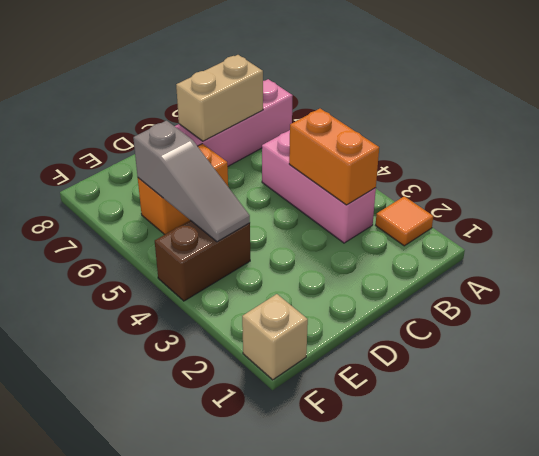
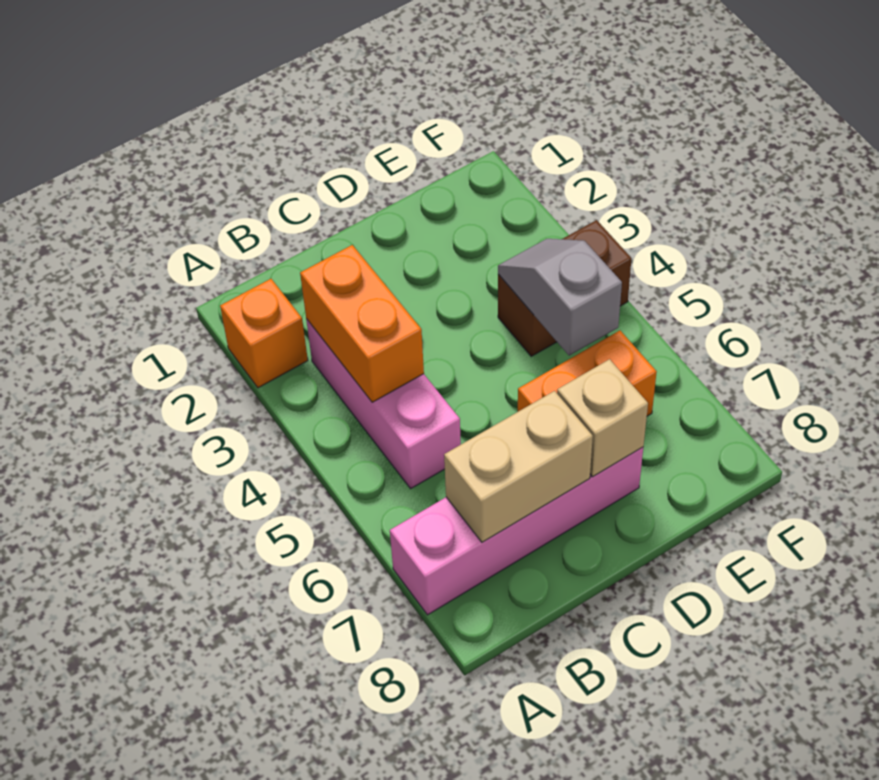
orange tile A2 level 1 -> orange brick A2 level 1
grey slope E4:E6 level 2 top 6 -> grey slope E4:E5 level 2 top 5
tan brick F1 level 1 -> tan brick D7 level 2

